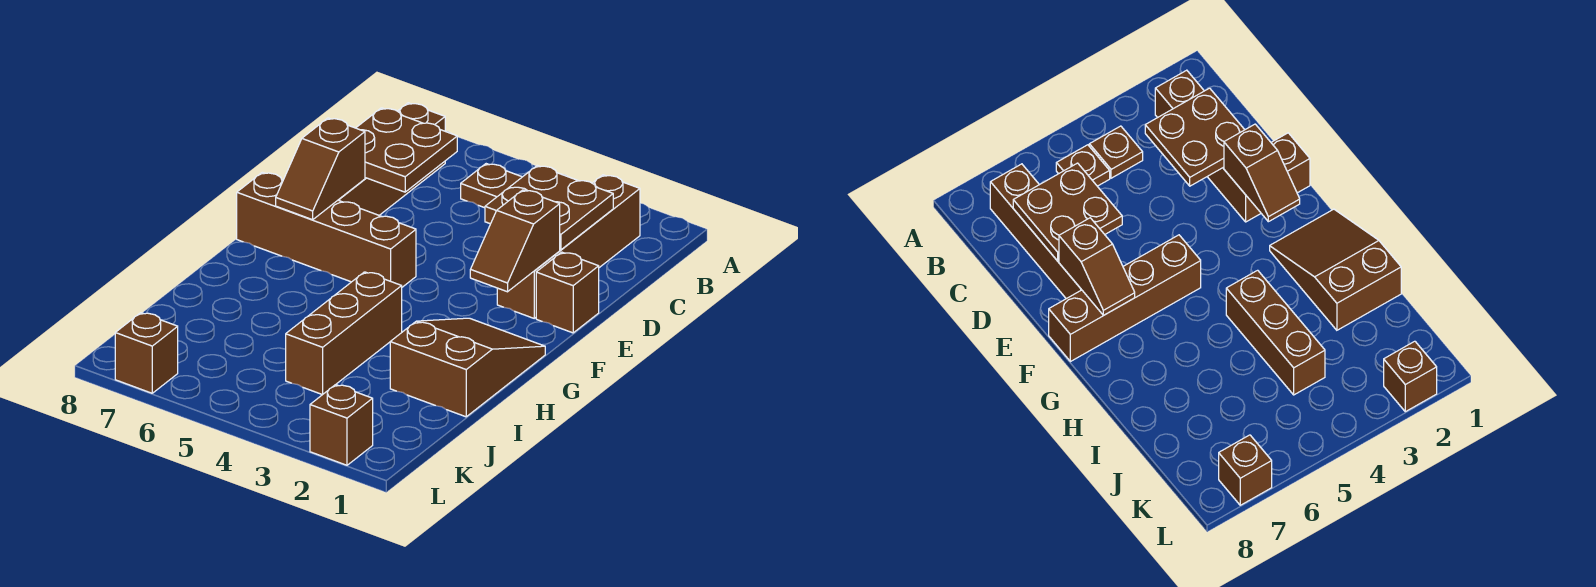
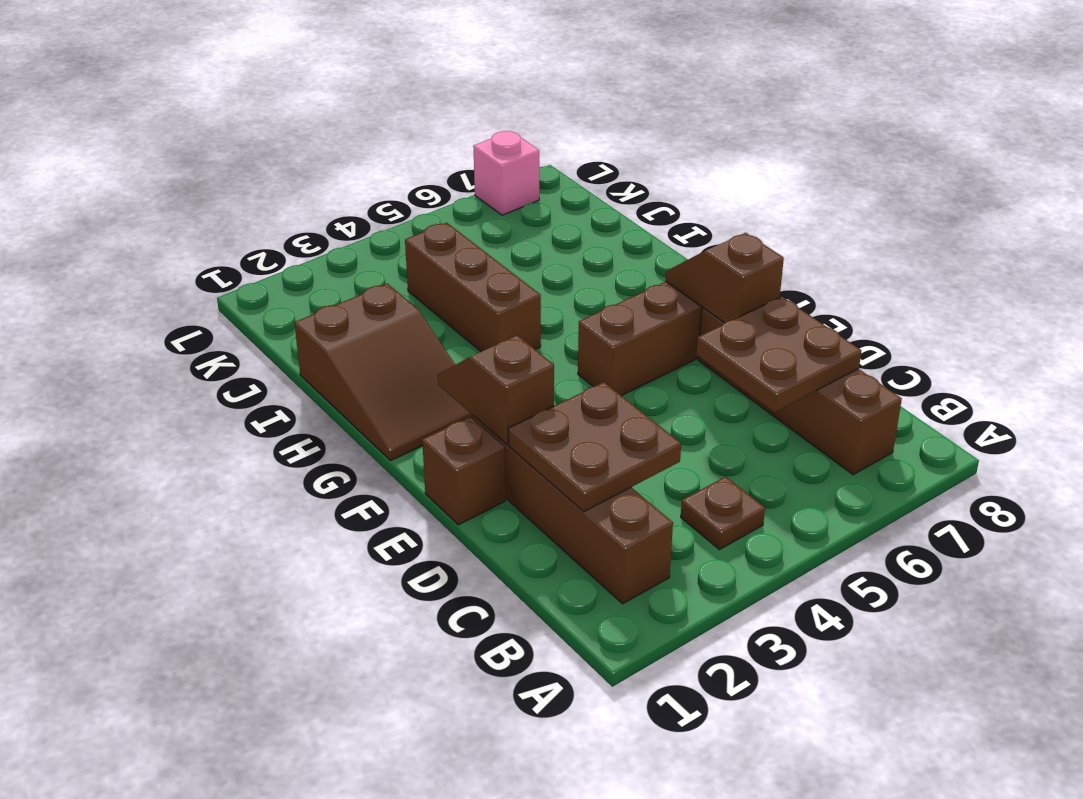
brown plate B5 level 1 -> none
brown brick L2 level 1 -> none
brown brick L7 level 1 -> pink brick L7 level 1

